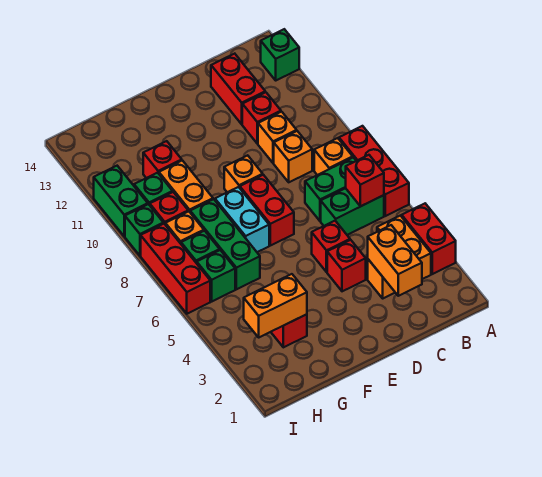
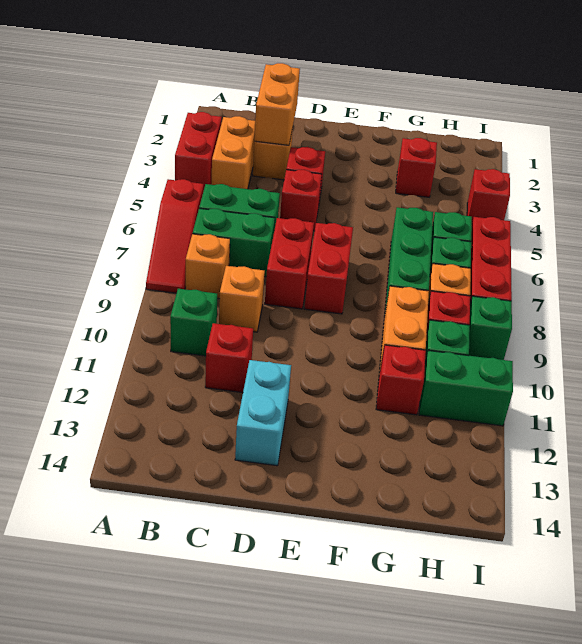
red brick A6:A8 level 1 -> red slope A6:A8 level 1 top 6
green brick A13 level 1 -> green brick B10 level 1
red brick B6 level 2 -> red brick I4 level 1
orange brick C10 level 1 -> none
red brick C12:C13 level 1 -> red brick D7:D8 level 1
orange brick E9 level 1 -> none
cyan brick F7:F8 level 1 -> cyan brick D12:D13 level 1
orange brick G3:H3 level 2 -> none
green brick I10:I11 level 1 -> green brick H11:I11 level 1

